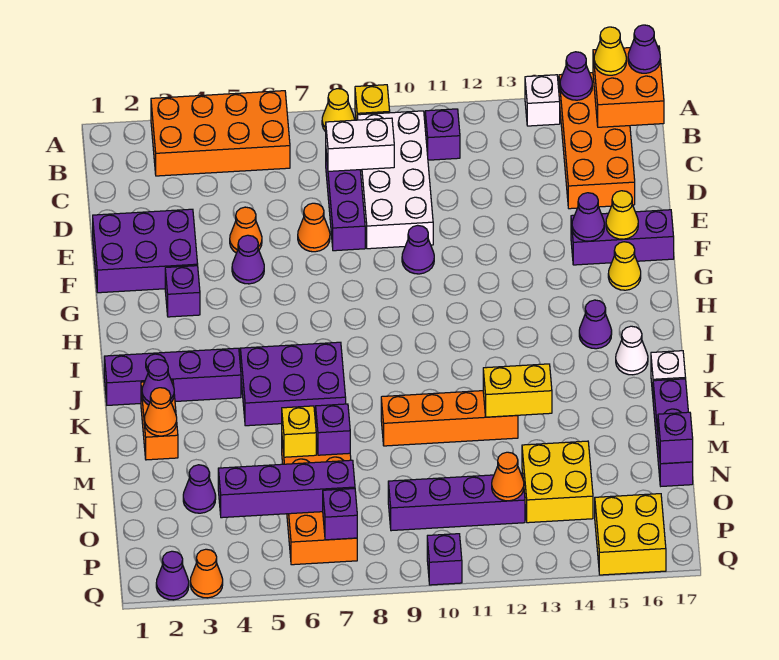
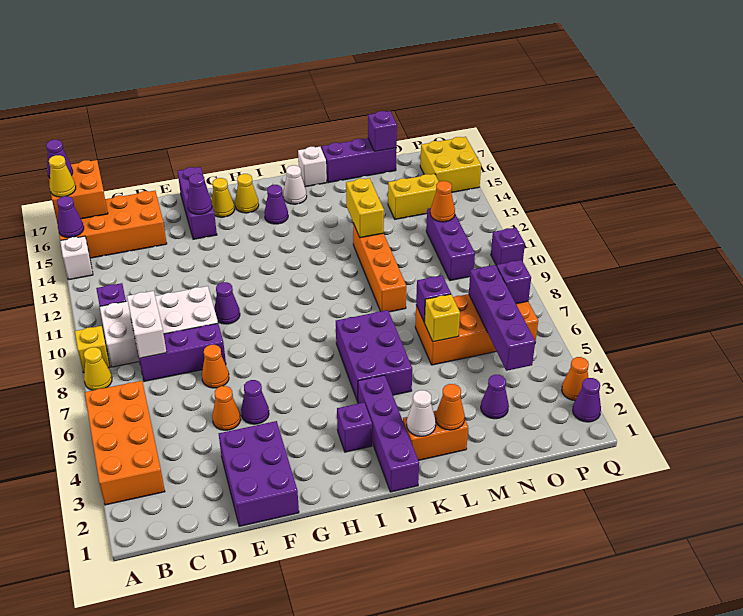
yellow cone F16 level 2 -> yellow cone H16 level 1
purple brick G3 level 1 -> purple brick I3 level 1
purple cone K2 level 2 -> white cone K2 level 2
yellow brick N13:O14 level 1 -> yellow brick N14:O14 level 1
purple brick O9:O12 level 1 -> purple brick O10:O12 level 1

